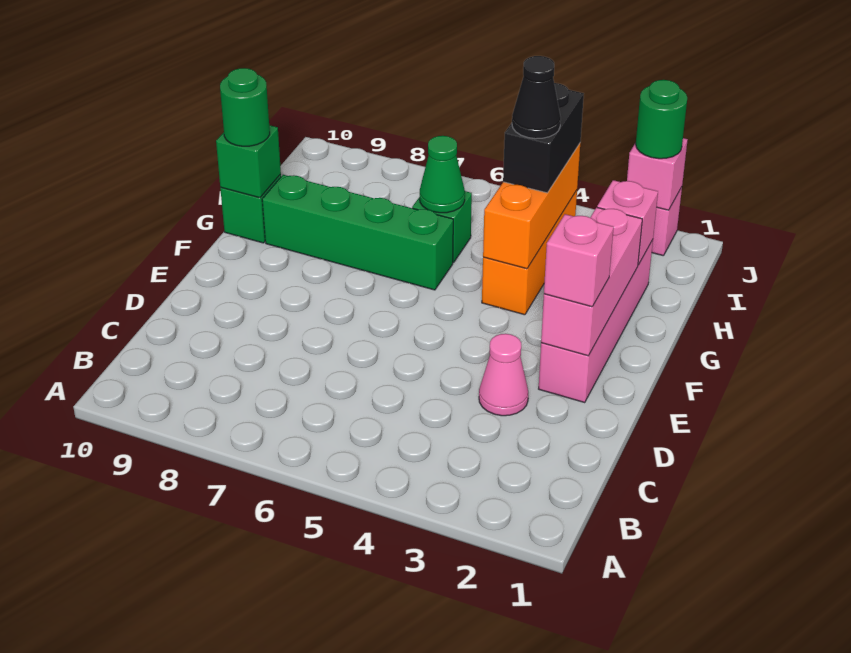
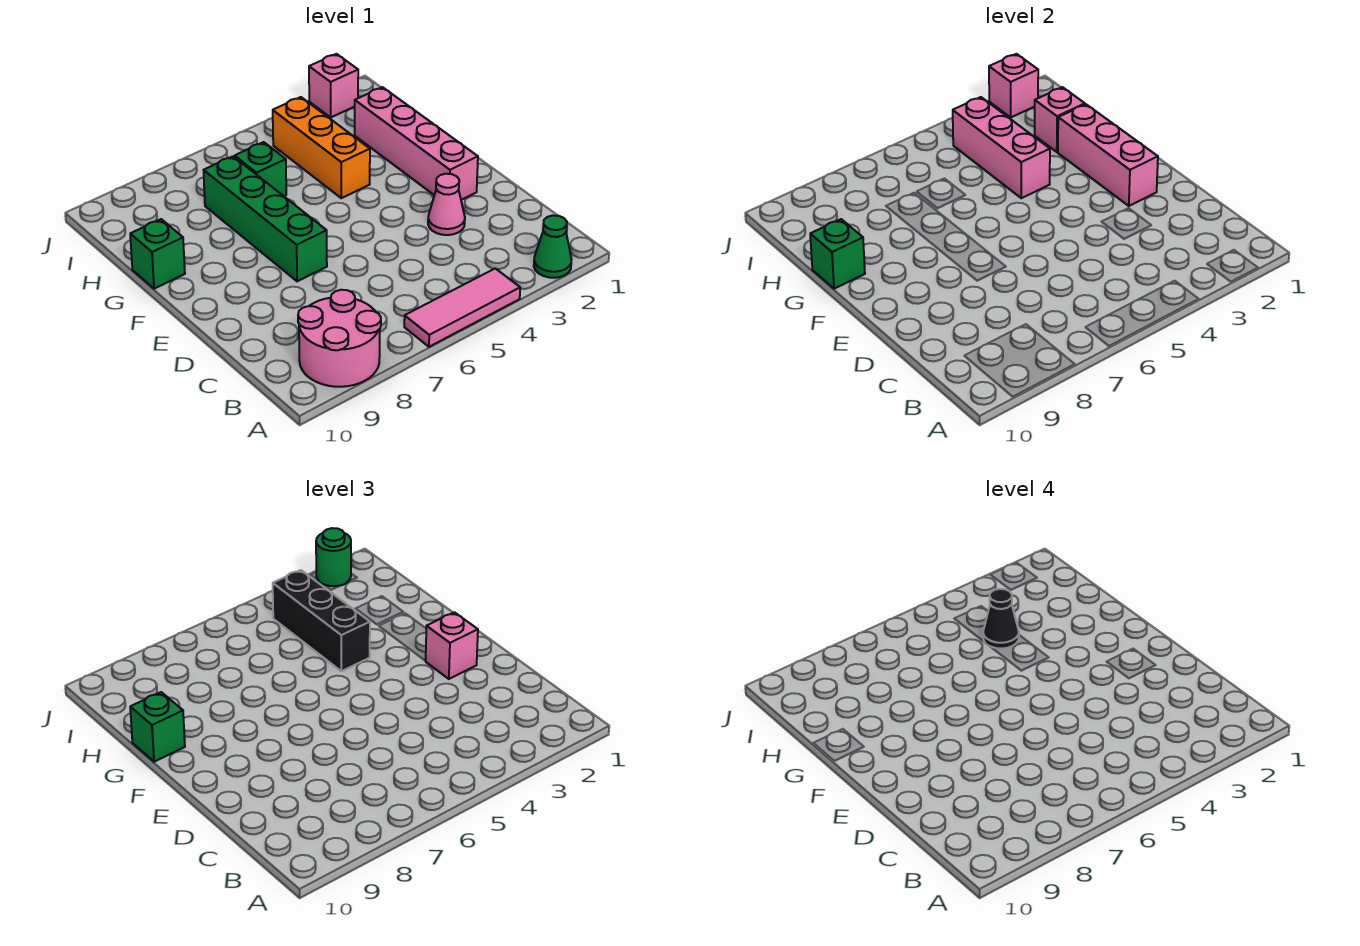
none -> pink tile A4:A6 level 1
none -> pink round brick A8:B9 level 1
orange brick G4:I4 level 2 -> pink brick G4:I4 level 2
green brick G6:G9 level 1 -> green brick E7:H7 level 1
green round brick G10 level 3 -> green brick G10 level 3
black brick H4:I4 level 3 -> black brick G4:I4 level 3
green cone H6 level 2 -> green cone A2 level 1

